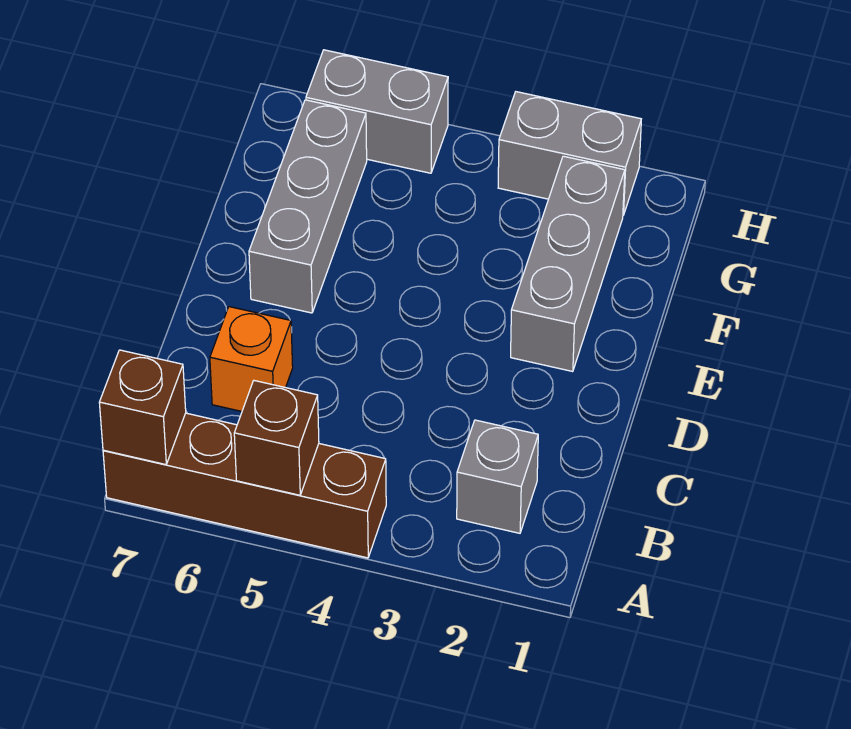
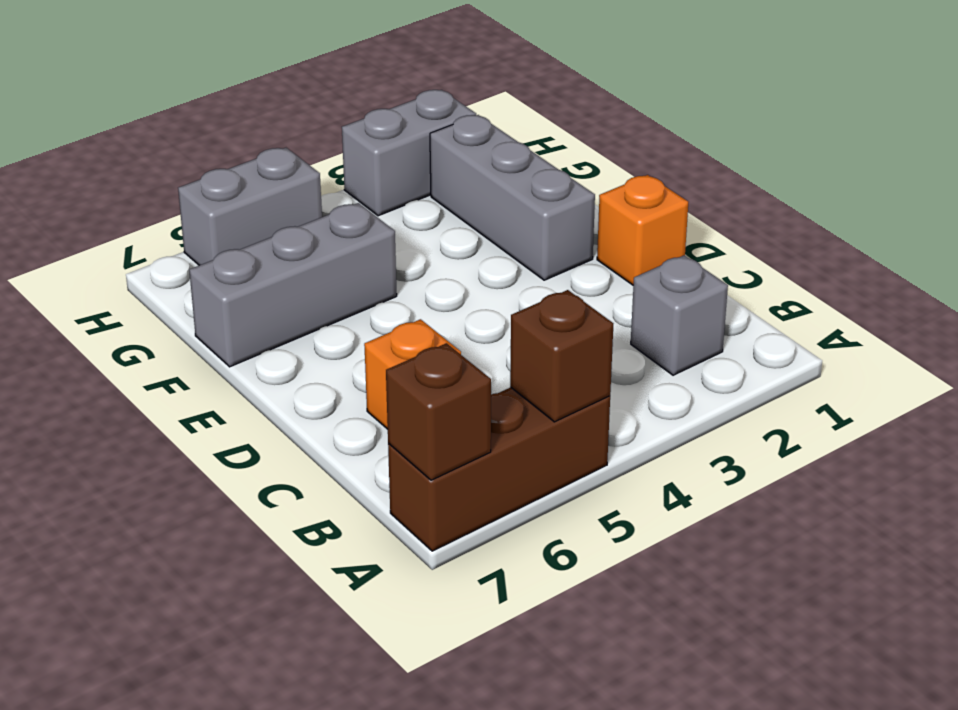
brown brick A4:A7 level 1 -> brown brick A5:A7 level 1
none -> orange brick D1 level 1
grey brick E6:G6 level 1 -> grey brick F5:F7 level 1

